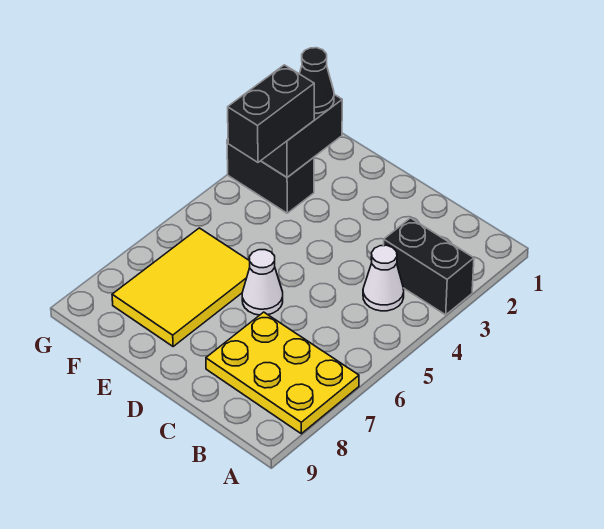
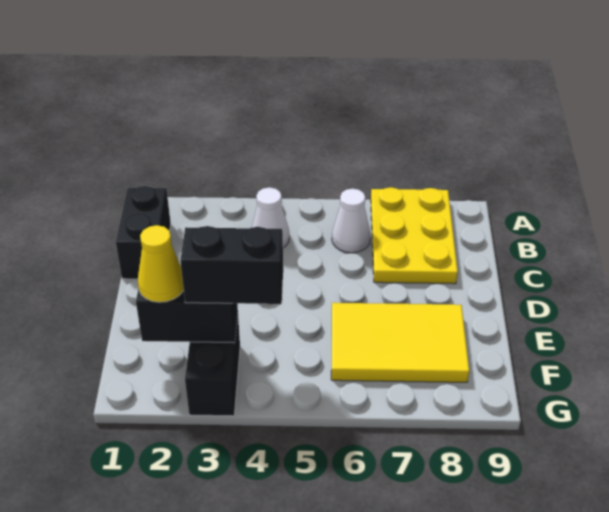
black brick A3:B3 level 1 -> black brick B1:C1 level 1
white cone D6 level 1 -> white cone B6 level 1
black cone F2 level 3 -> yellow cone F2 level 3

